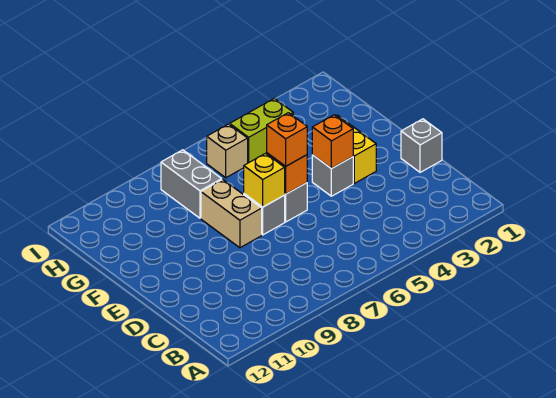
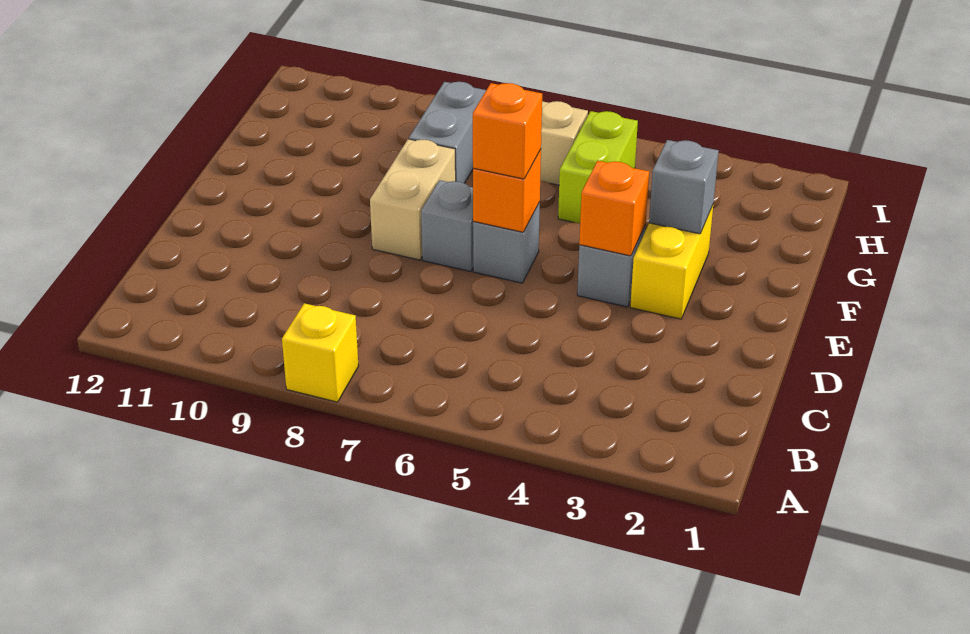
grey brick D1 level 1 -> grey brick F3 level 2
yellow brick E7 level 2 -> yellow brick A8 level 1
lime brick H4:H5 level 1 -> lime brick G5:H5 level 1

